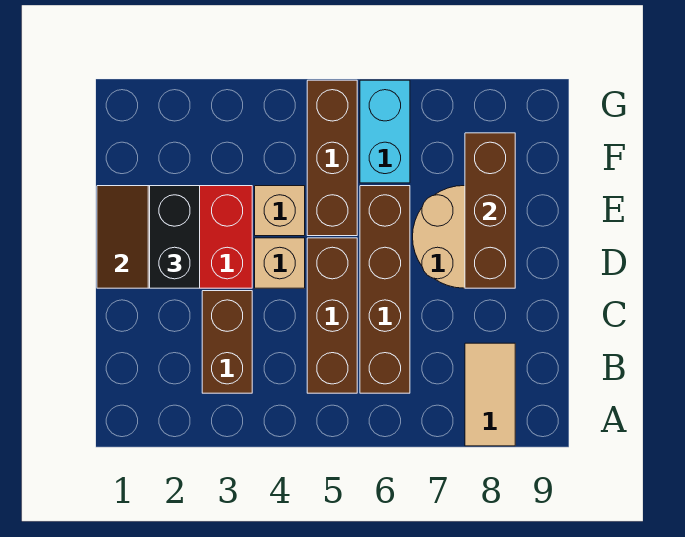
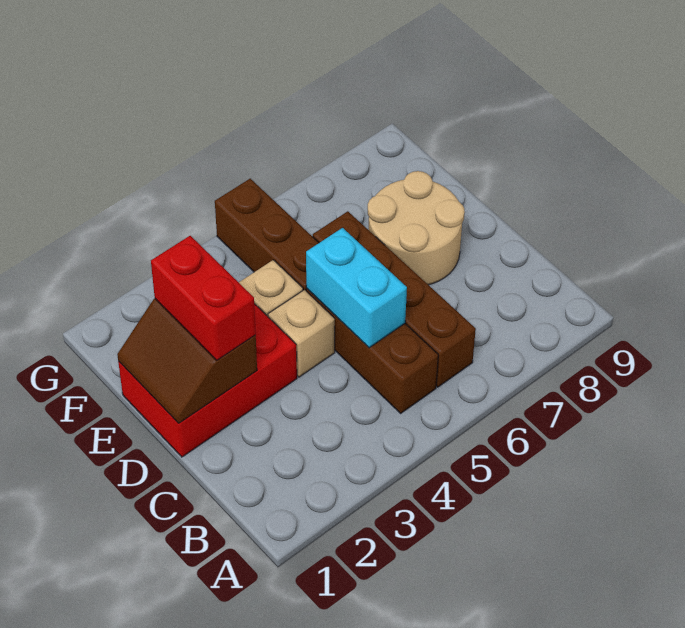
tan tile A8:B8 level 1 -> none
brown brick B3:C3 level 1 -> none
black brick D2:E2 level 3 -> red brick D2:E2 level 3
brown brick D8:F8 level 2 -> none
cyan brick F6:G6 level 1 -> cyan brick C5:D5 level 2

